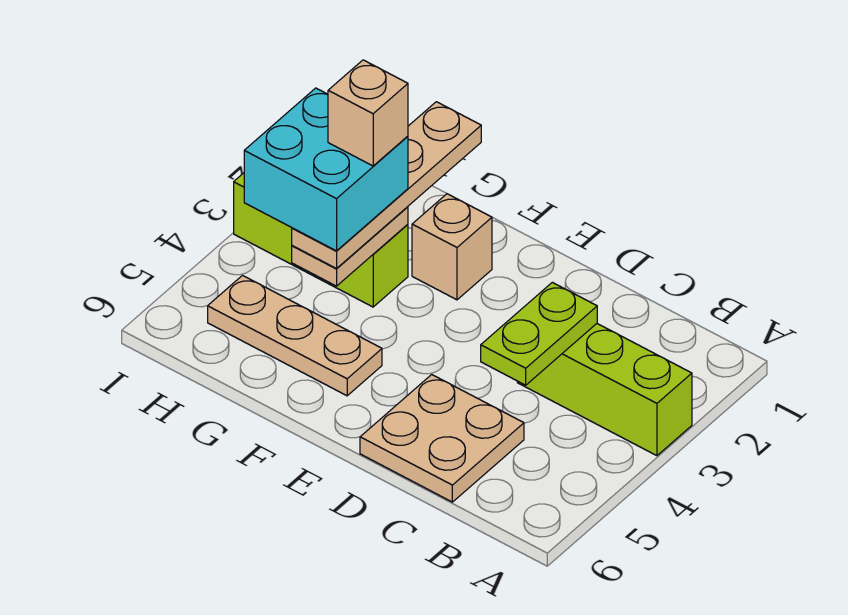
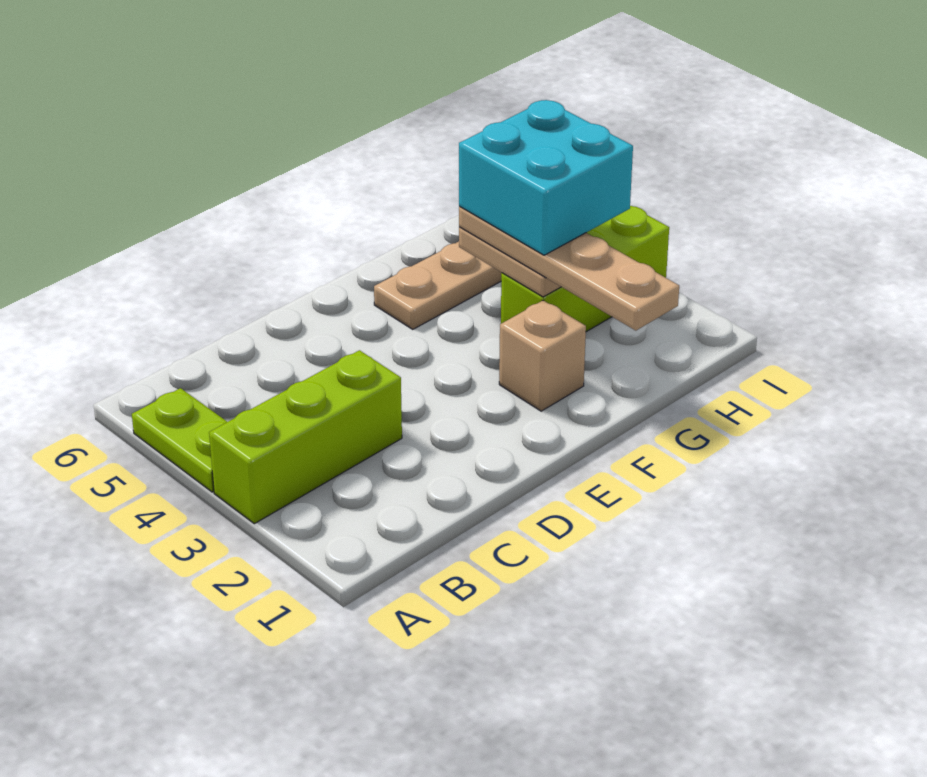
lime plate C3:C4 level 2 -> lime plate A4:A5 level 1
tan plate C5:D6 level 1 -> none
tan brick G3 level 5 -> none

